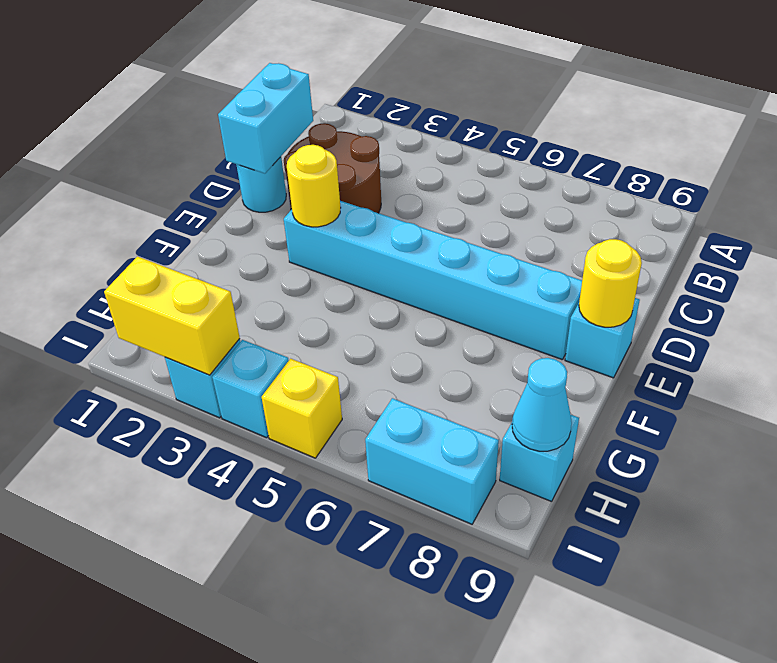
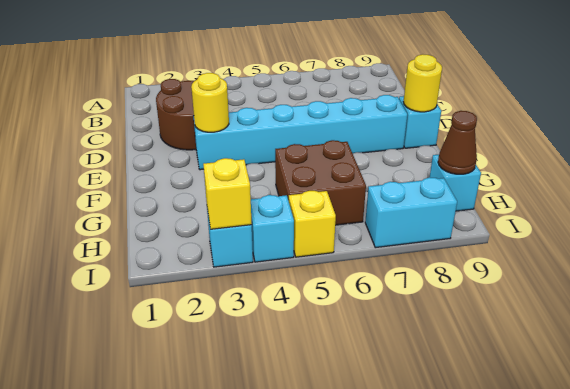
cyan brick C1:D1 level 2 -> none
cyan round brick D1 level 1 -> none
none -> brown brick G5:H6 level 1
cyan cone H9 level 2 -> brown cone H9 level 2
yellow brick I2:I3 level 2 -> yellow brick I3 level 2

